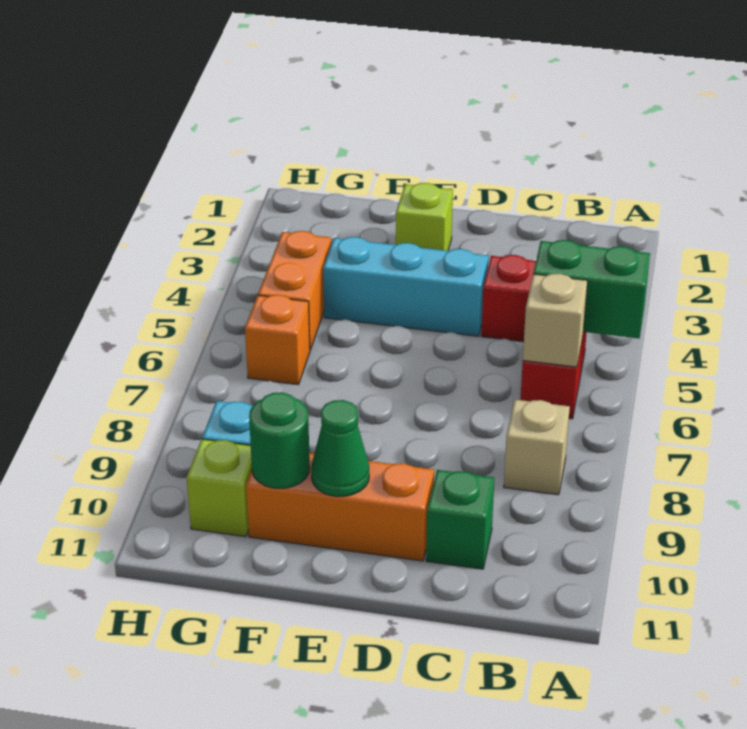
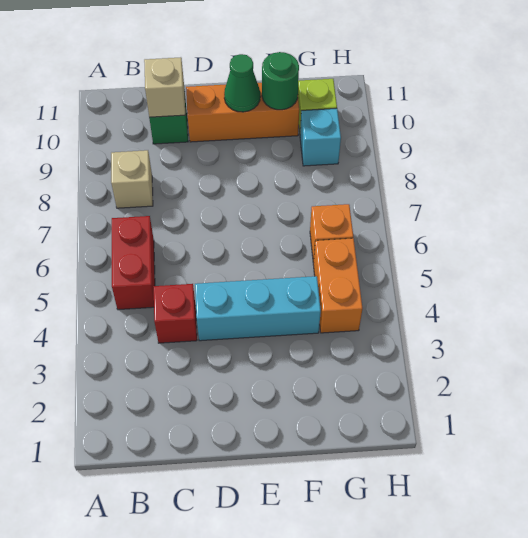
green brick A5:B5 level 2 -> none
tan brick B6 level 2 -> tan brick C10 level 2
lime brick E2 level 1 -> none

